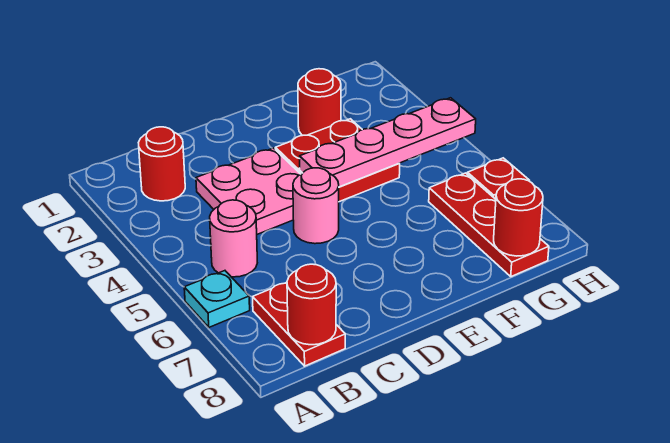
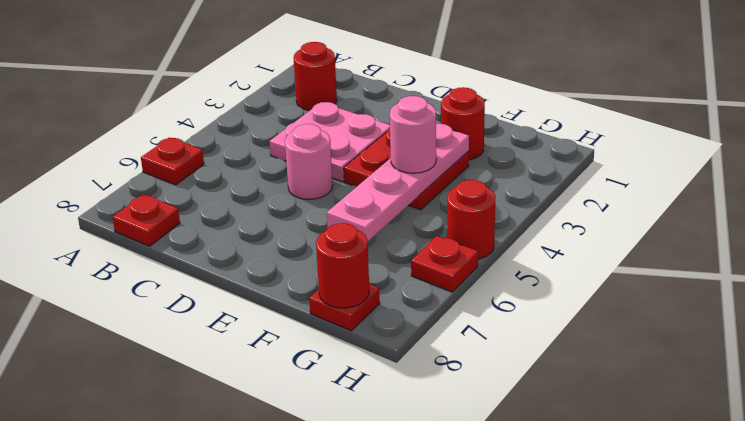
cyan plate A6 level 1 -> red plate A6 level 1
pink round brick B5 level 1 -> pink round brick F4 level 3
red plate B7:B8 level 1 -> red plate B8 level 1
red round brick B8 level 2 -> red round brick H5 level 1
pink plate E4:H4 level 2 -> pink plate F3:F6 level 2
red plate G6:G8 level 1 -> red plate G8 level 1

